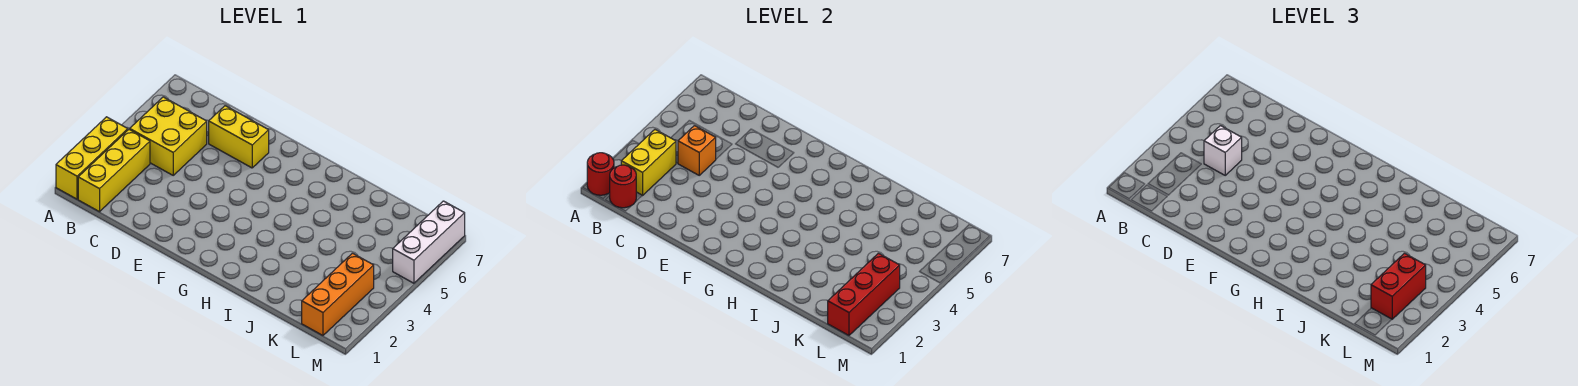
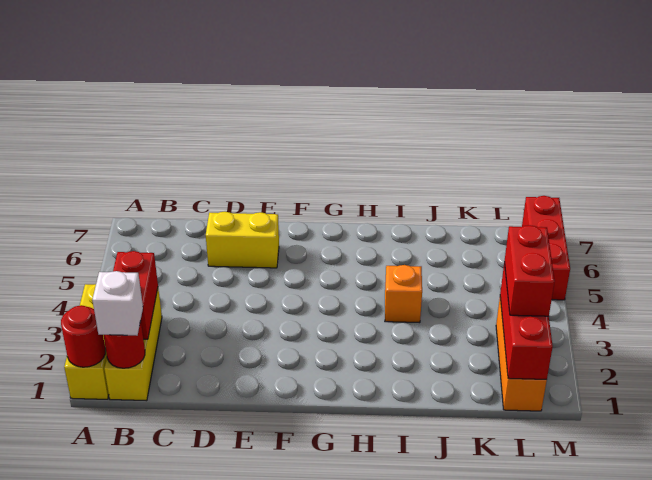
yellow brick B2:B3 level 2 -> red brick B2:B3 level 2
yellow brick B4:C5 level 1 -> none
orange brick C4 level 2 -> orange brick I4 level 1
white brick C4 level 3 -> white brick B1 level 3
white brick M5:M7 level 1 -> red brick M5:M7 level 1

